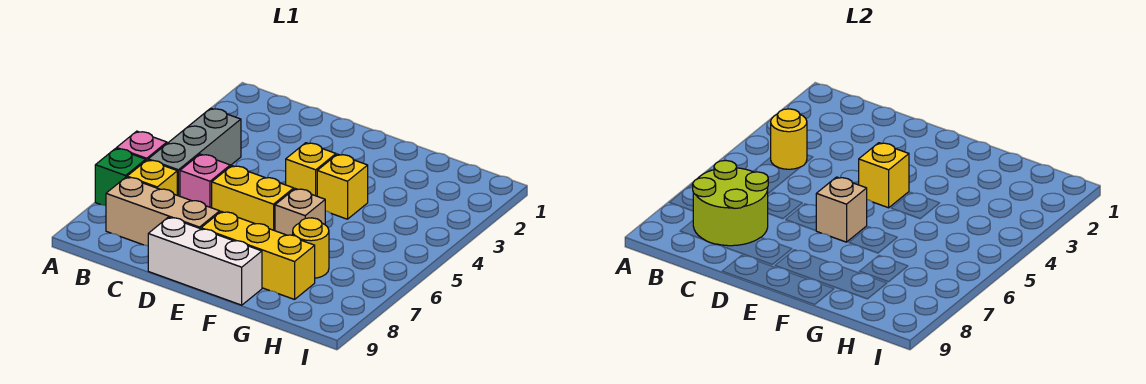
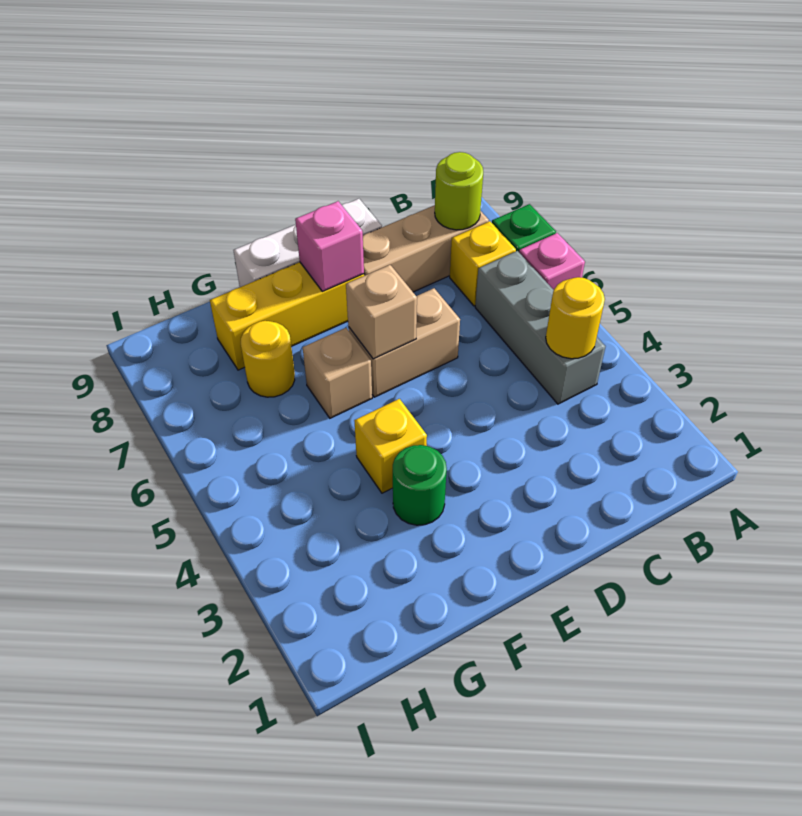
lime round brick B7:C8 level 2 -> lime round brick B8 level 2
pink brick C6 level 1 -> pink brick E8 level 2
yellow brick D6:E6 level 1 -> tan brick D6:E6 level 1
yellow brick E4 level 1 -> none
yellow brick E4 level 2 -> none
none -> green round brick F3 level 1

